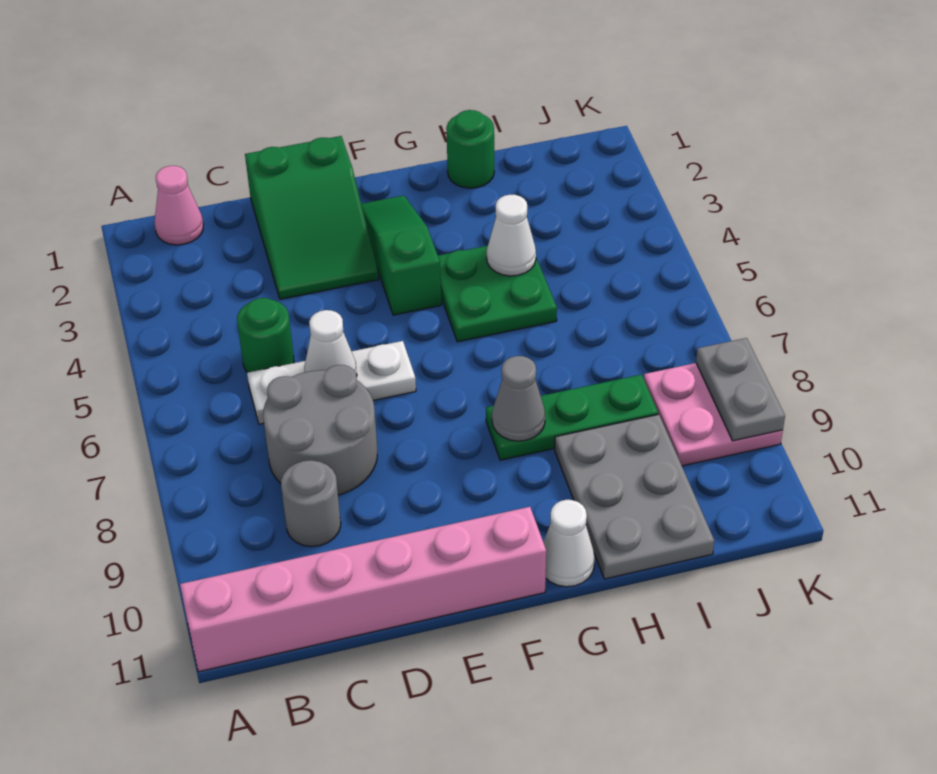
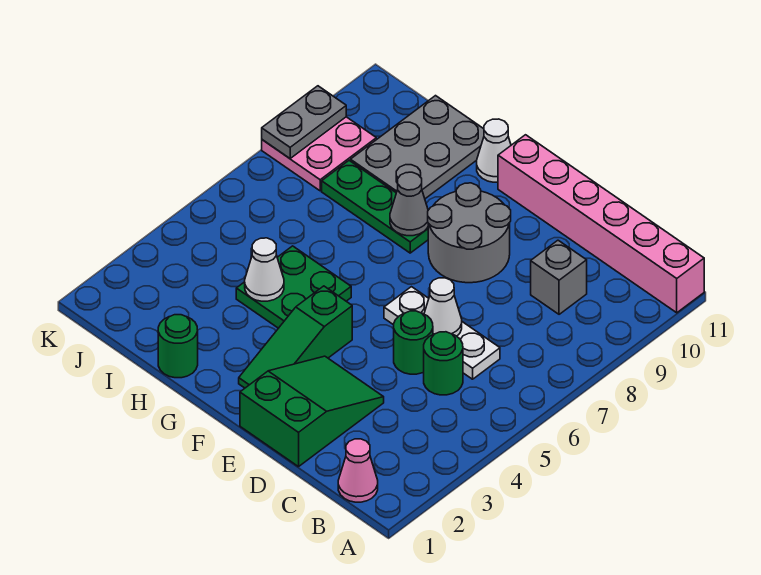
grey round brick C7:D8 level 1 -> grey round brick E8:F9 level 1
grey round brick C9 level 1 -> grey brick C9 level 1
none -> green round brick D5 level 1

